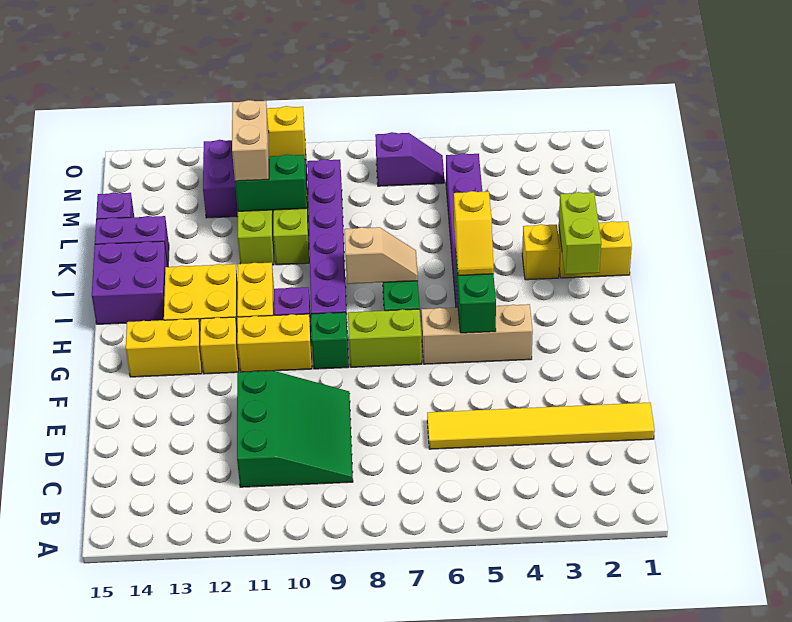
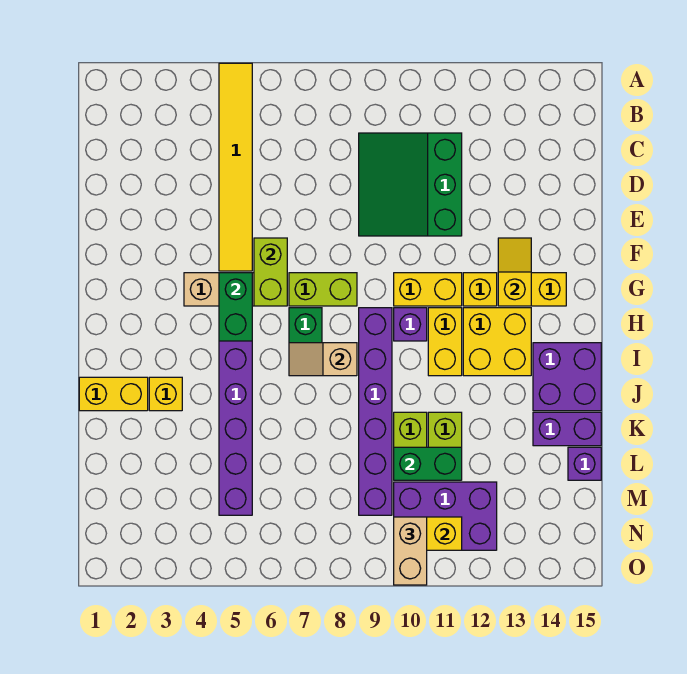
yellow tile D1:D6 level 1 -> yellow tile A5:F5 level 1
green brick G9 level 1 -> none
yellow slope H5:I5 level 3 top I -> yellow slope F13:G13 level 2 top G
lime brick I2:J2 level 2 -> lime brick F6:G6 level 2
tan brick L11:M11 level 3 -> tan brick N10:O10 level 3
purple slope N6:N7 level 1 top 7 -> none

